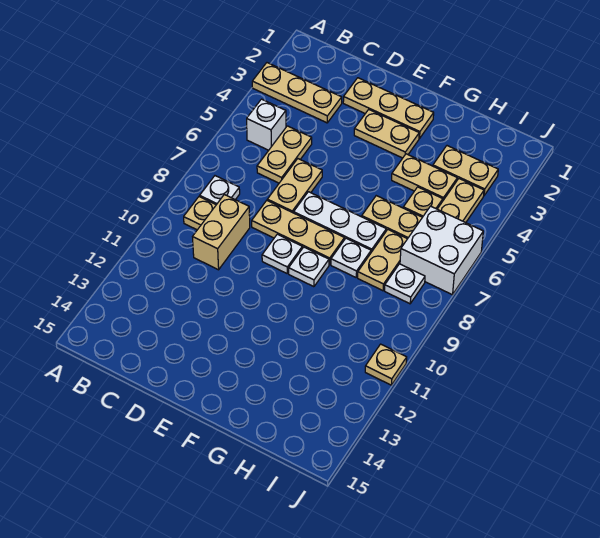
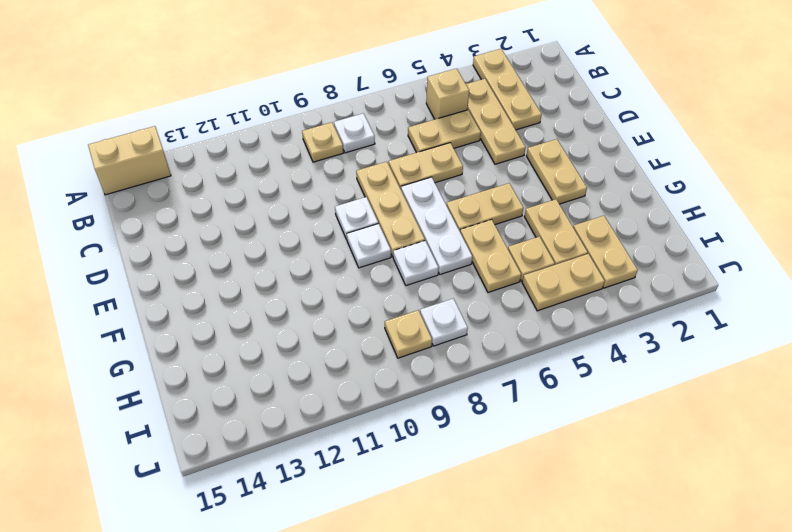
white brick B5 level 1 -> tan brick B5 level 1
tan brick C9:C10 level 1 -> tan brick A14:A15 level 1
tan plate D2:F2 level 1 -> tan plate B4:D4 level 1
tan plate H7:H8 level 1 -> tan plate F5:F6 level 1
white brick I6:J7 level 1 -> none
tan plate J11 level 1 -> tan plate I9 level 1

